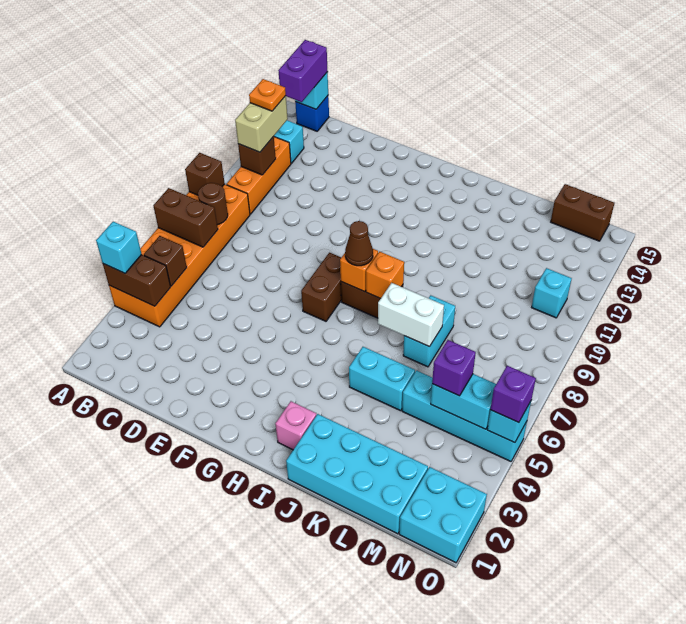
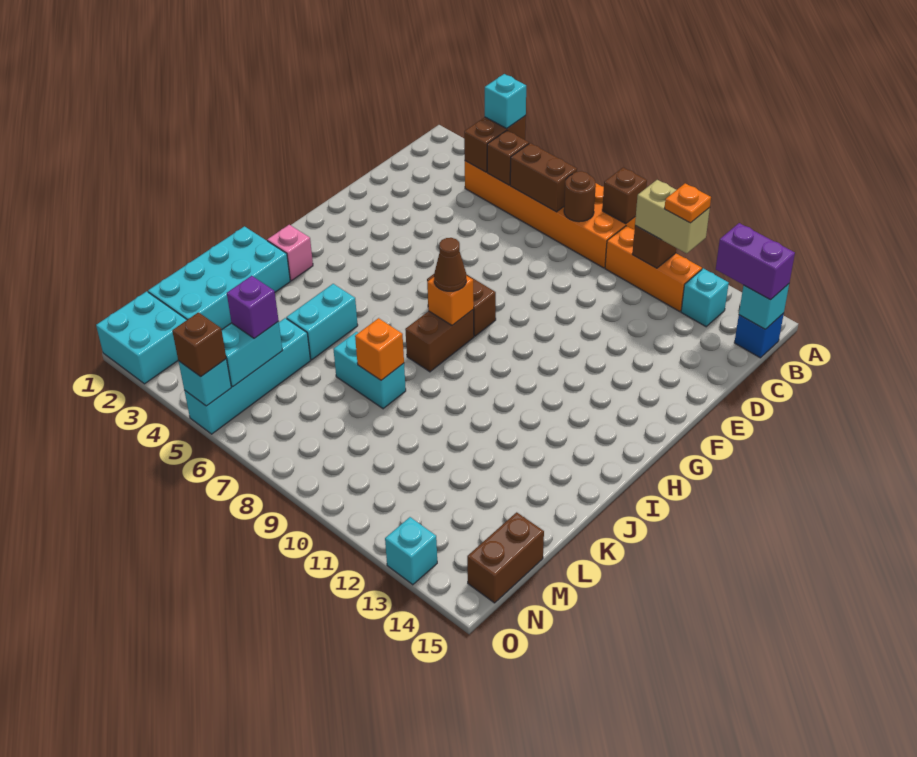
brown brick A7:B7 level 2 -> brown brick B6:B7 level 2
orange brick I8 level 2 -> orange brick K8 level 2
white brick J7:K7 level 2 -> none
cyan brick N11 level 1 -> cyan brick O13 level 1
purple brick O5 level 3 -> brown brick O5 level 3

